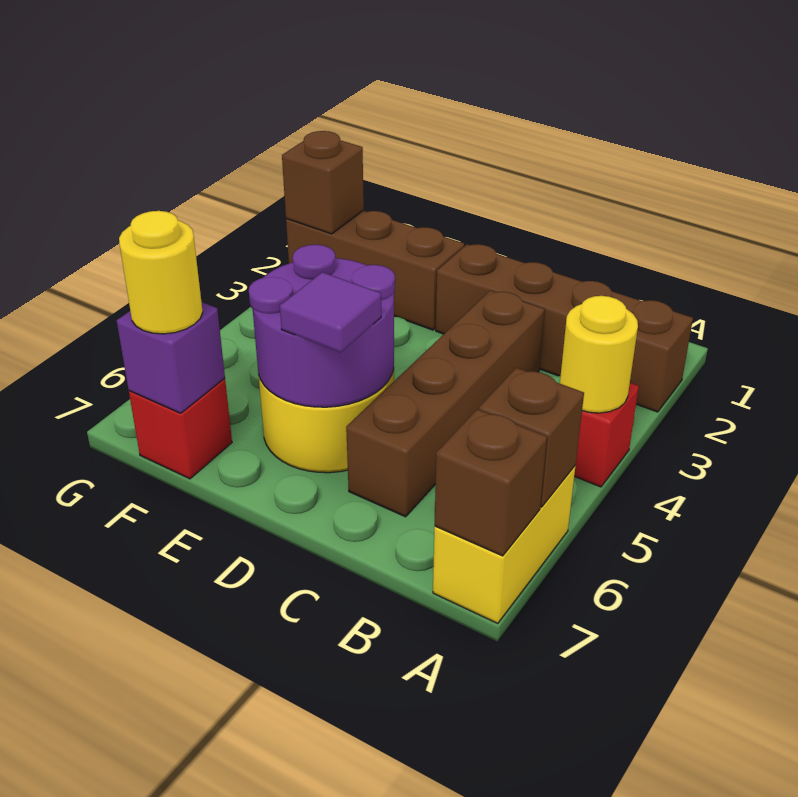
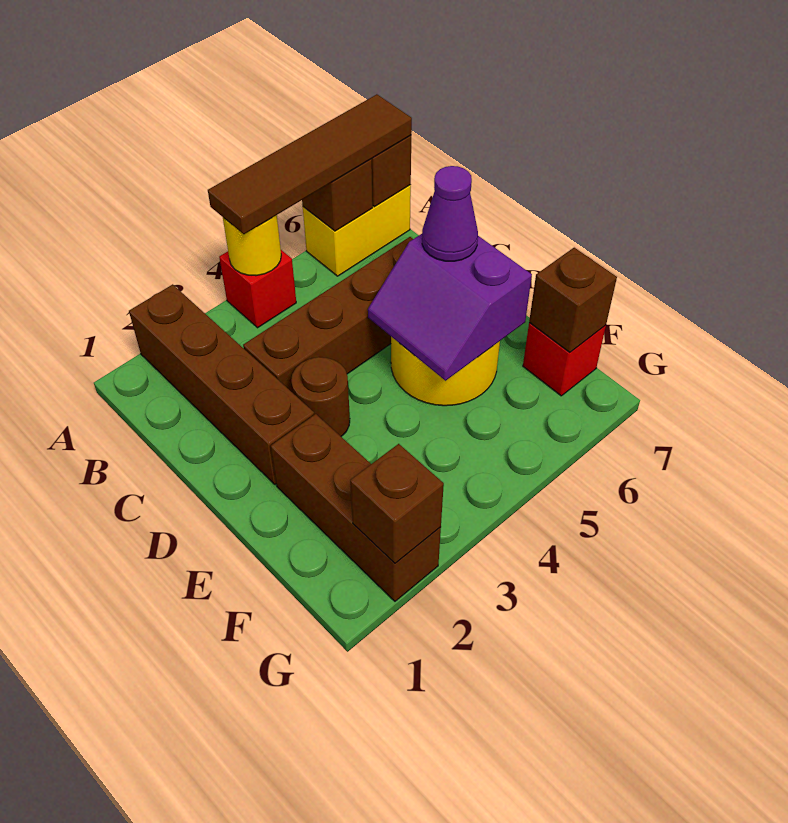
none -> brown tile A4:A7 level 3
none -> brown round brick D3 level 1
purple round brick D5:E6 level 2 -> purple slope D5:E6 level 2 top 6
purple tile D6 level 3 -> purple cone D6 level 3
purple brick F7 level 2 -> brown brick F7 level 2
yellow round brick F7 level 3 -> none

